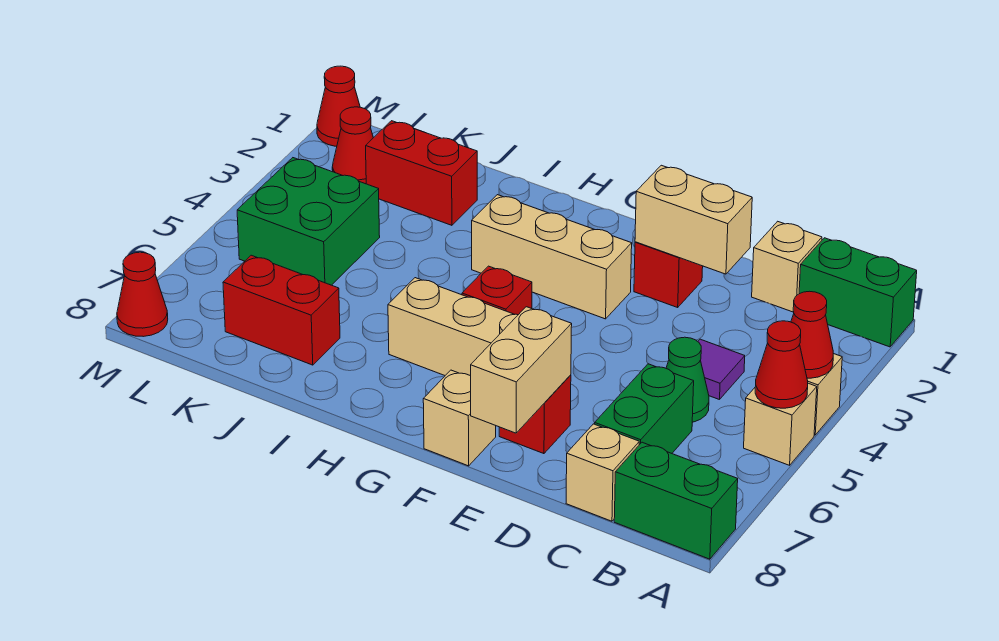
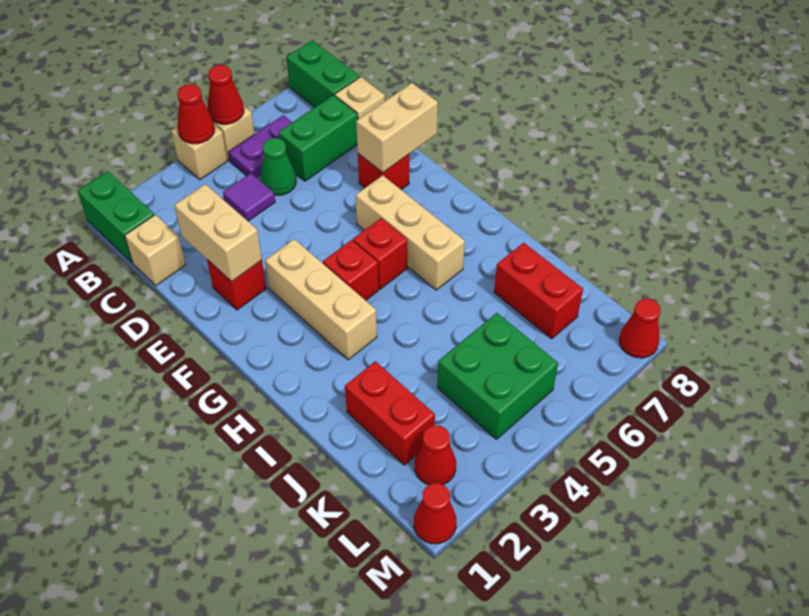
none -> purple plate B5:B6 level 1
tan brick F8 level 1 -> none
none -> red brick G4 level 1

